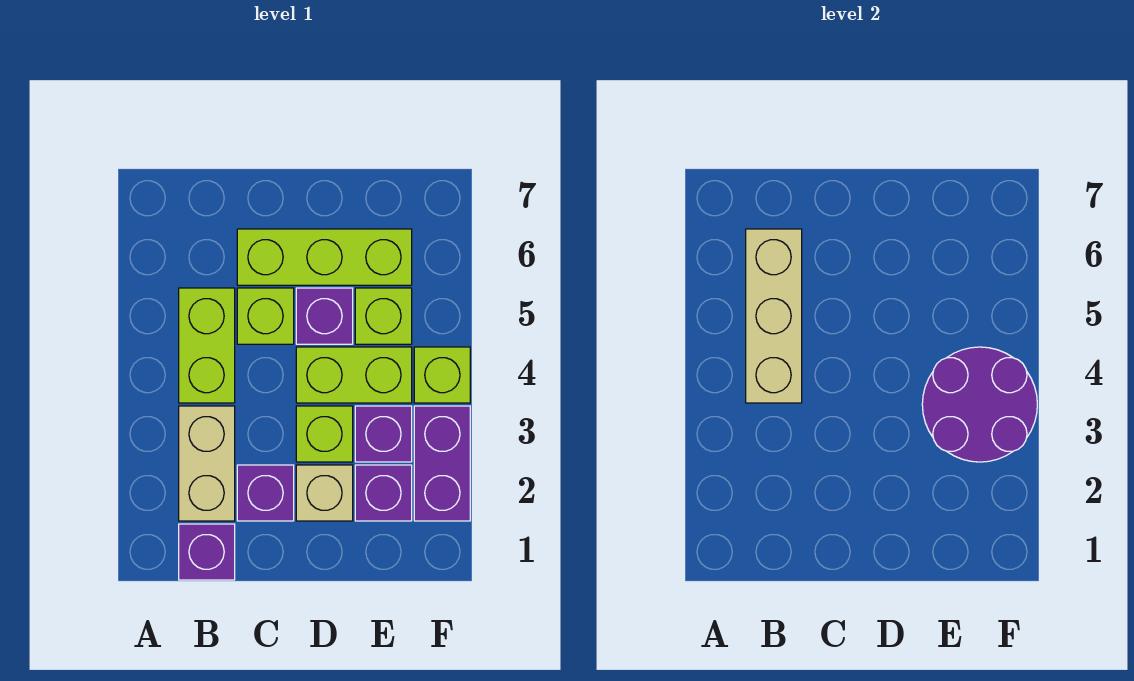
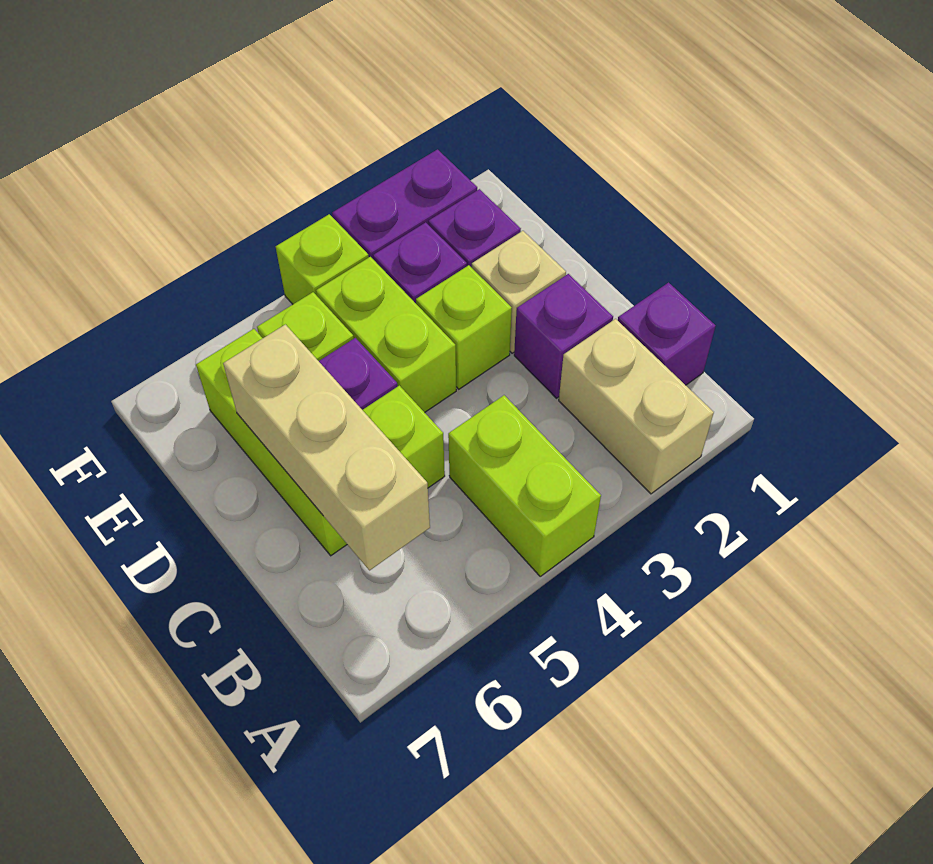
tan brick B2:B3 level 1 -> tan brick A2:B2 level 1
lime brick B4:B5 level 1 -> lime brick A4:B4 level 1
tan brick B4:B6 level 2 -> tan brick B6:D6 level 2
purple round brick E3:F4 level 2 -> none

